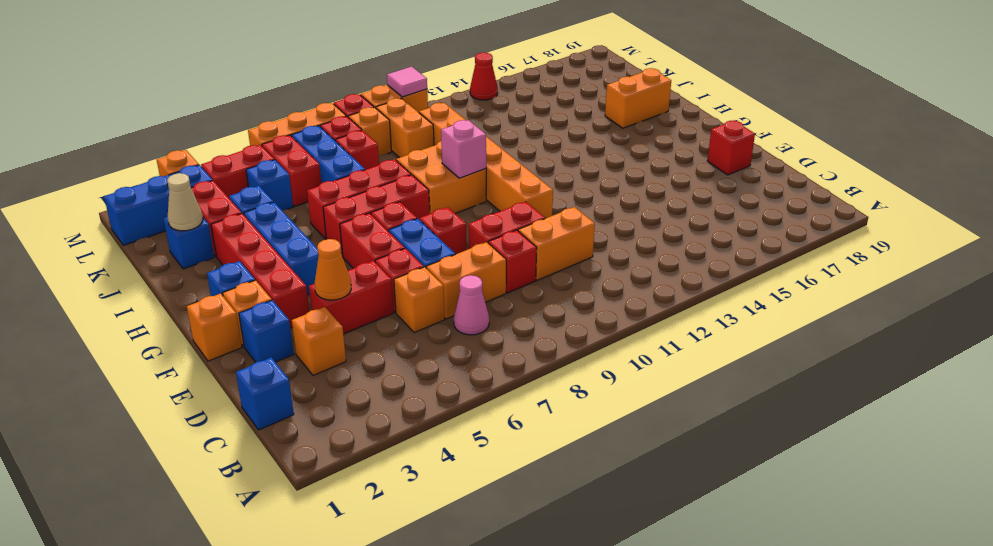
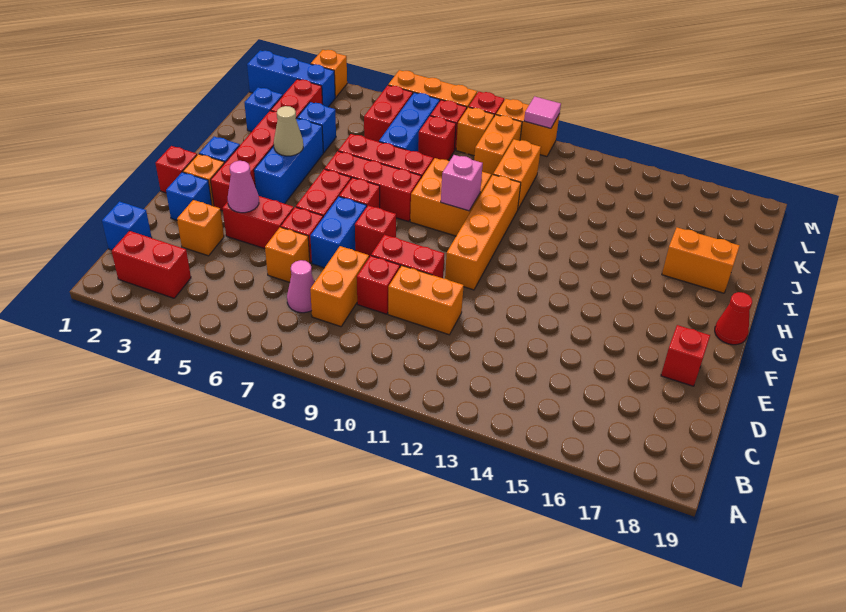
orange brick D7:D8 level 1 -> orange brick C8:D8 level 1
orange cone E4 level 2 -> pink cone E4 level 2
orange brick F1 level 1 -> red brick F1 level 1
tan cone J2 level 2 -> tan cone H4 level 2
blue brick K5 level 1 -> none
red brick L4:L5 level 1 -> red brick B2:B3 level 1
red cone M14 level 1 -> red cone G19 level 1

